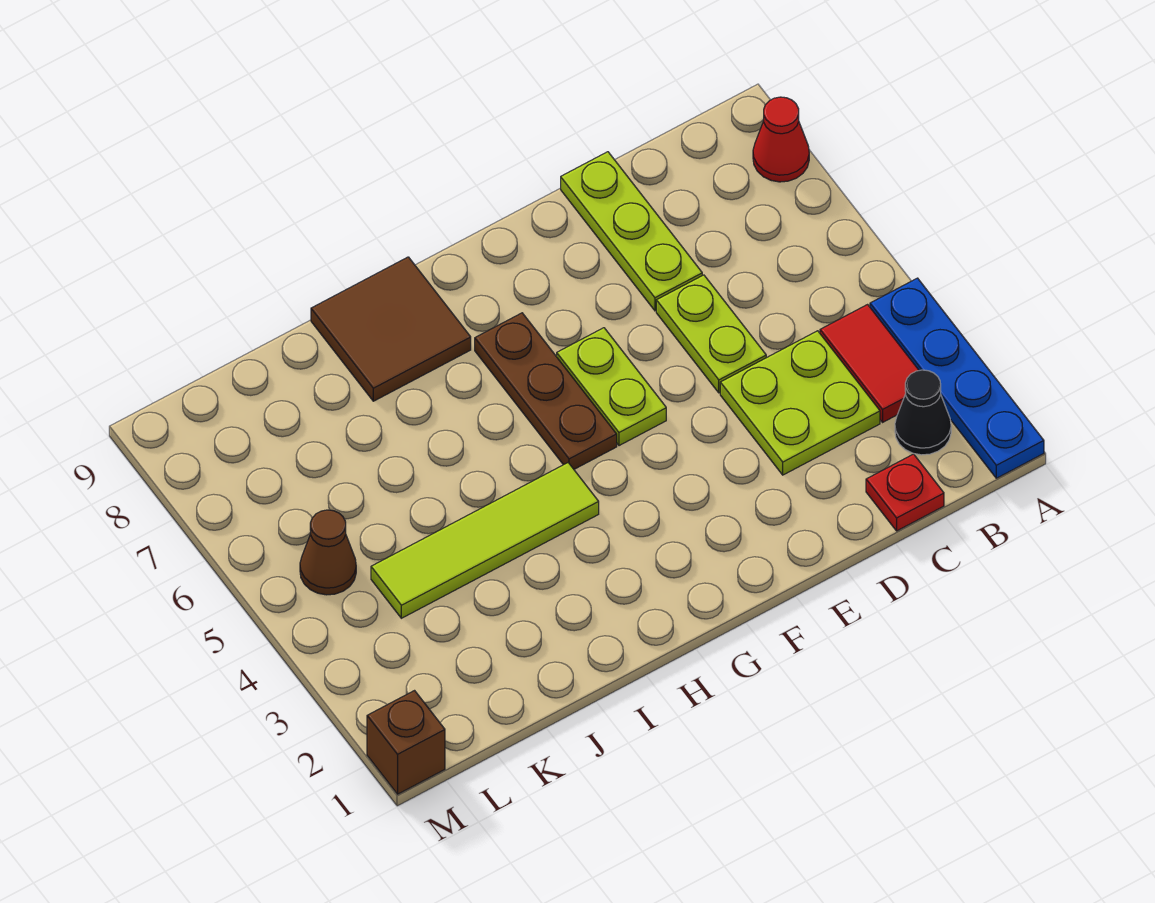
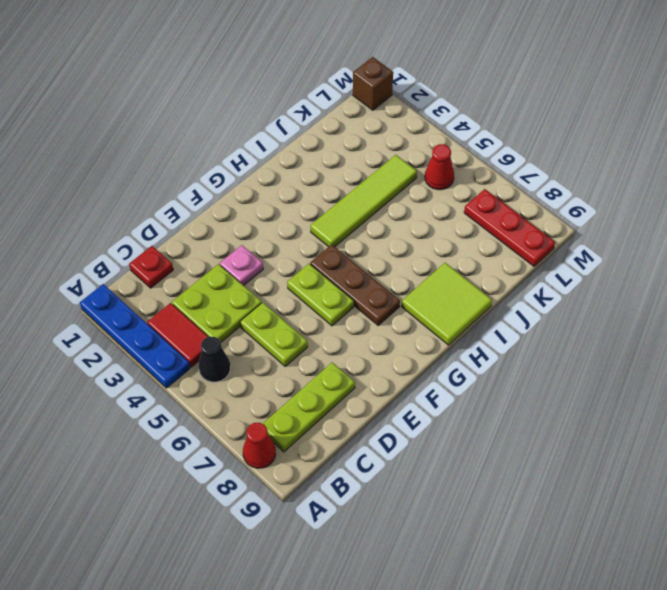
black cone B2 level 1 -> black cone B5 level 1
lime plate D7:D9 level 1 -> lime plate B8:D8 level 1
none -> pink plate E3 level 1
brown tile H8:I9 level 1 -> lime tile H8:I9 level 1
brown cone L5 level 1 -> red cone L5 level 1
none -> red plate L7:L9 level 1

